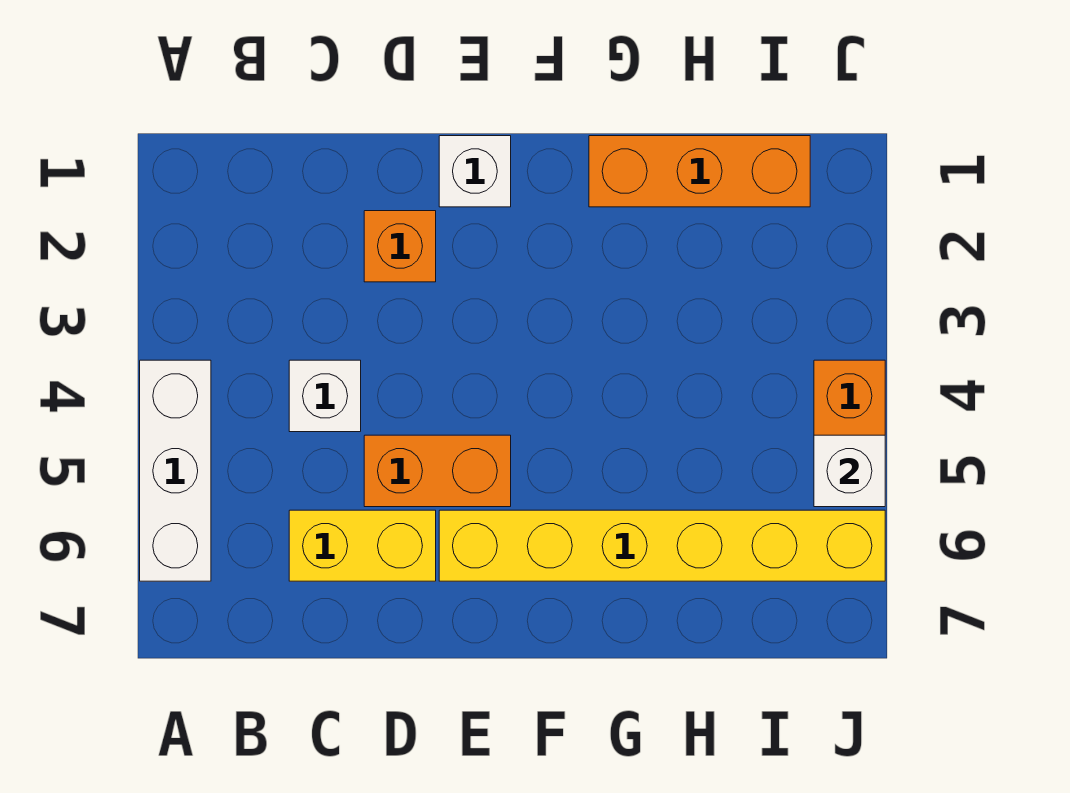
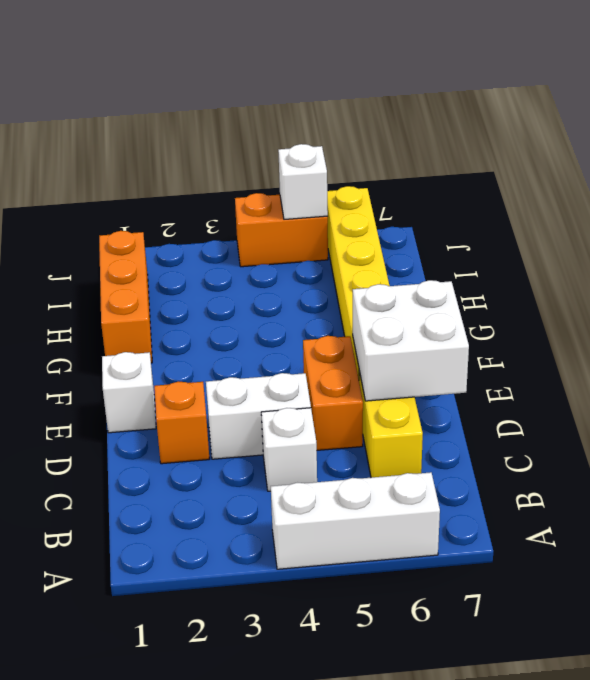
none -> white brick D3:D4 level 1
none -> white brick D6:E7 level 2

